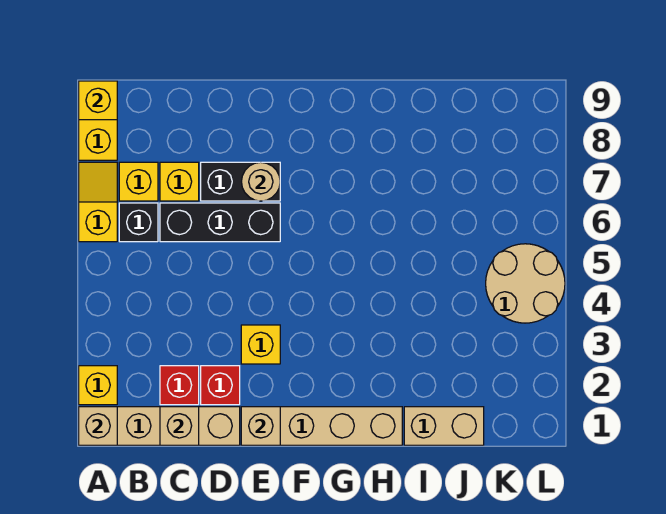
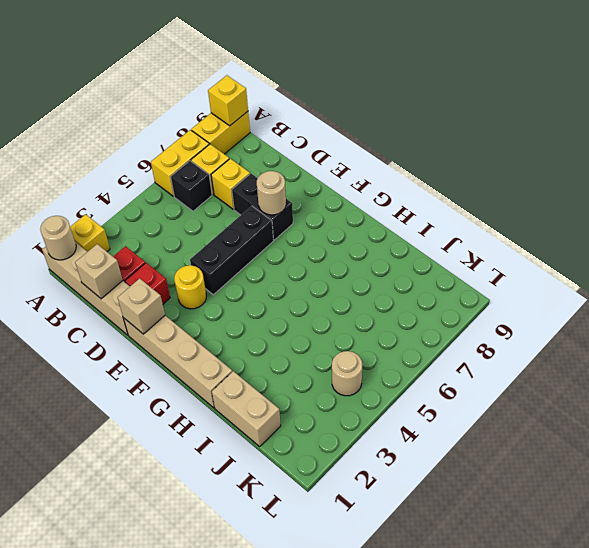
tan brick A1 level 2 -> tan round brick A1 level 2
yellow slope A6:A7 level 1 top 6 -> yellow brick A6:A7 level 1
black brick C6:E6 level 1 -> black brick E4:E6 level 1
yellow brick E3 level 1 -> yellow round brick E3 level 1
tan round brick K4:L5 level 1 -> tan round brick K4 level 1

